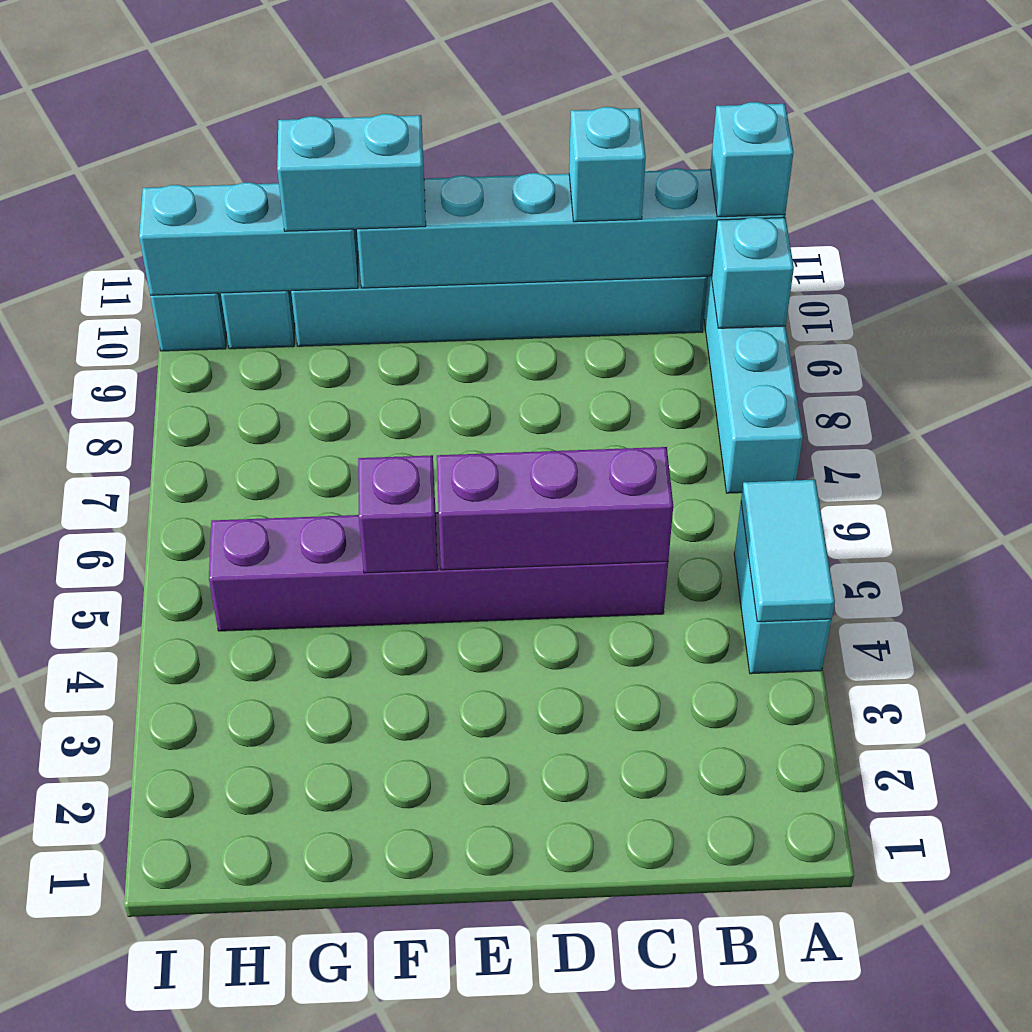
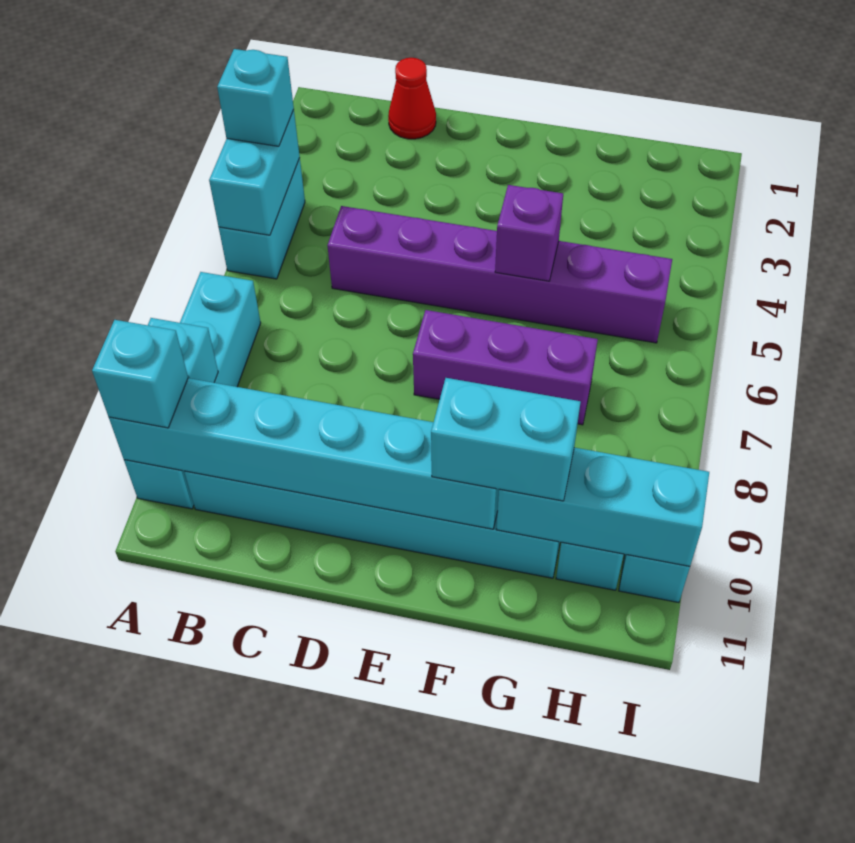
cyan tile A4:A5 level 2 -> cyan brick A4:A5 level 2
none -> red cone C1 level 1
purple brick C5:E5 level 2 -> purple brick E7:G7 level 1
cyan brick C10 level 3 -> cyan brick A4 level 3

